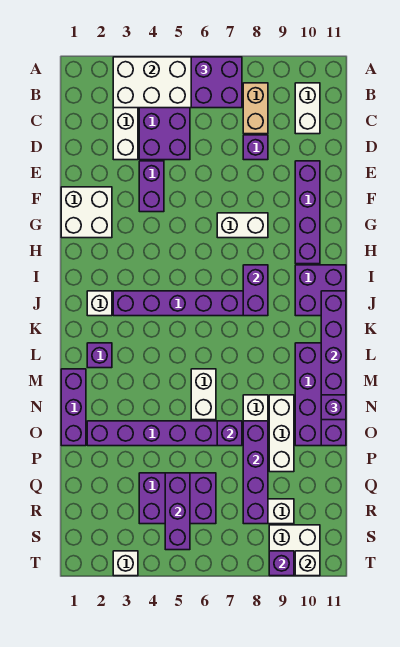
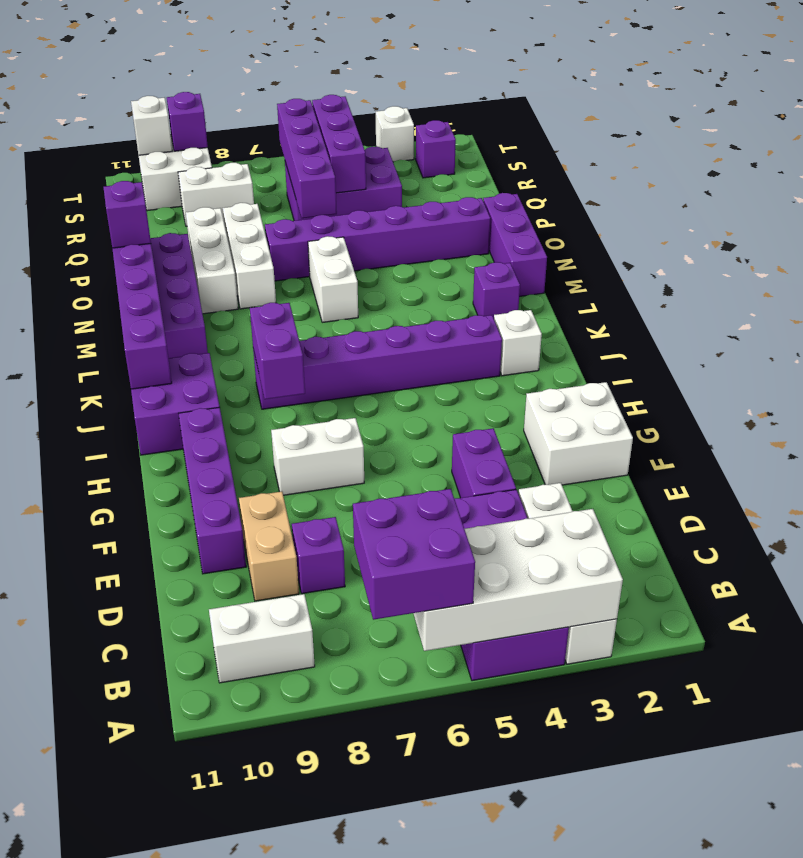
tan brick B8:C8 level 1 -> tan brick D9:E9 level 1
white brick B10:C10 level 1 -> white brick B9:B10 level 1
purple brick O7 level 2 -> purple brick S2 level 1
purple brick O8:R8 level 2 -> purple brick P6:S6 level 2

